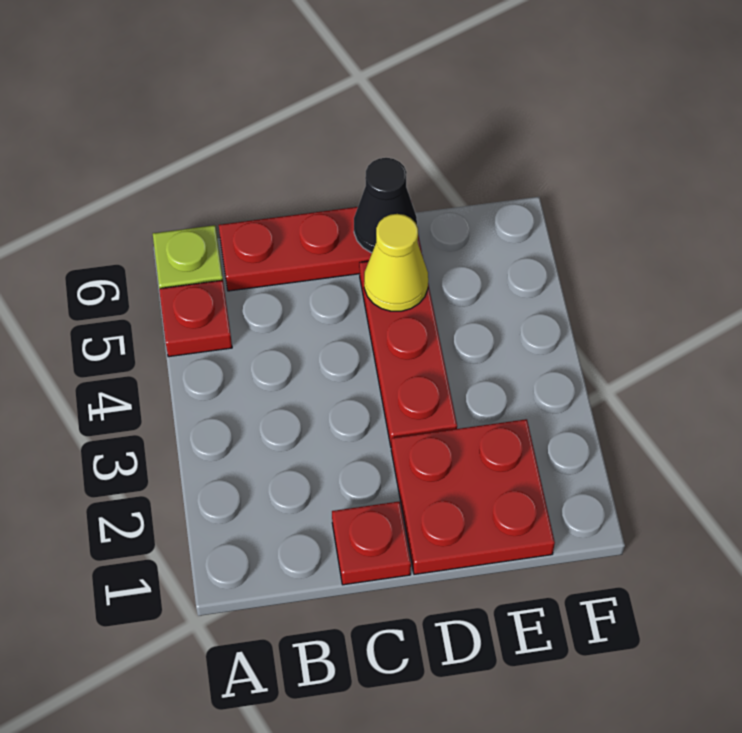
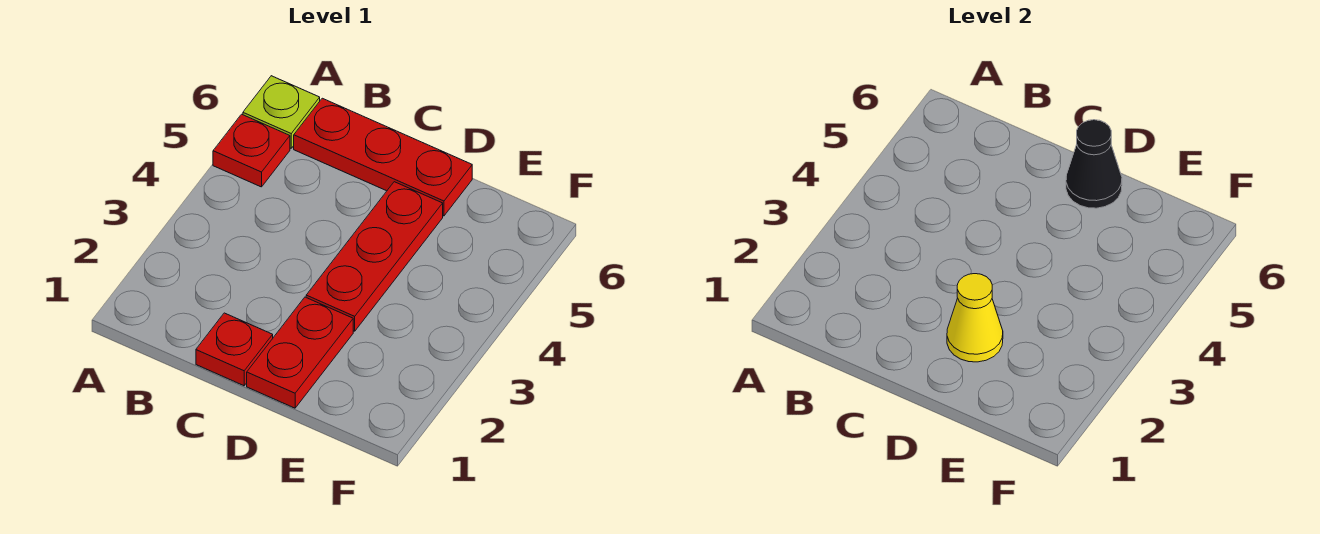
red plate D1:E2 level 1 -> red plate D1:D2 level 1
yellow cone D5 level 2 -> yellow cone D2 level 2

